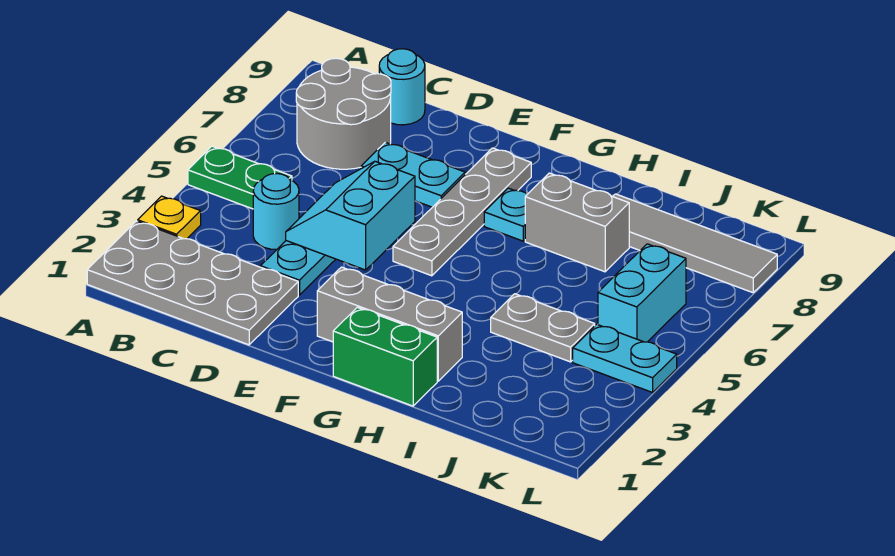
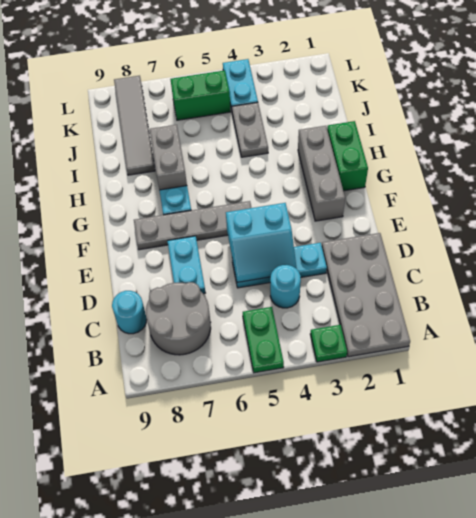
yellow plate A3 level 1 -> green plate A3 level 1
cyan brick K5:K6 level 1 -> green brick K5:K6 level 1

